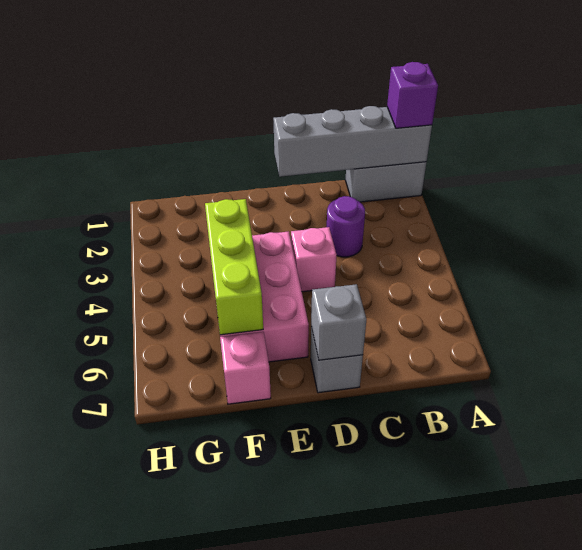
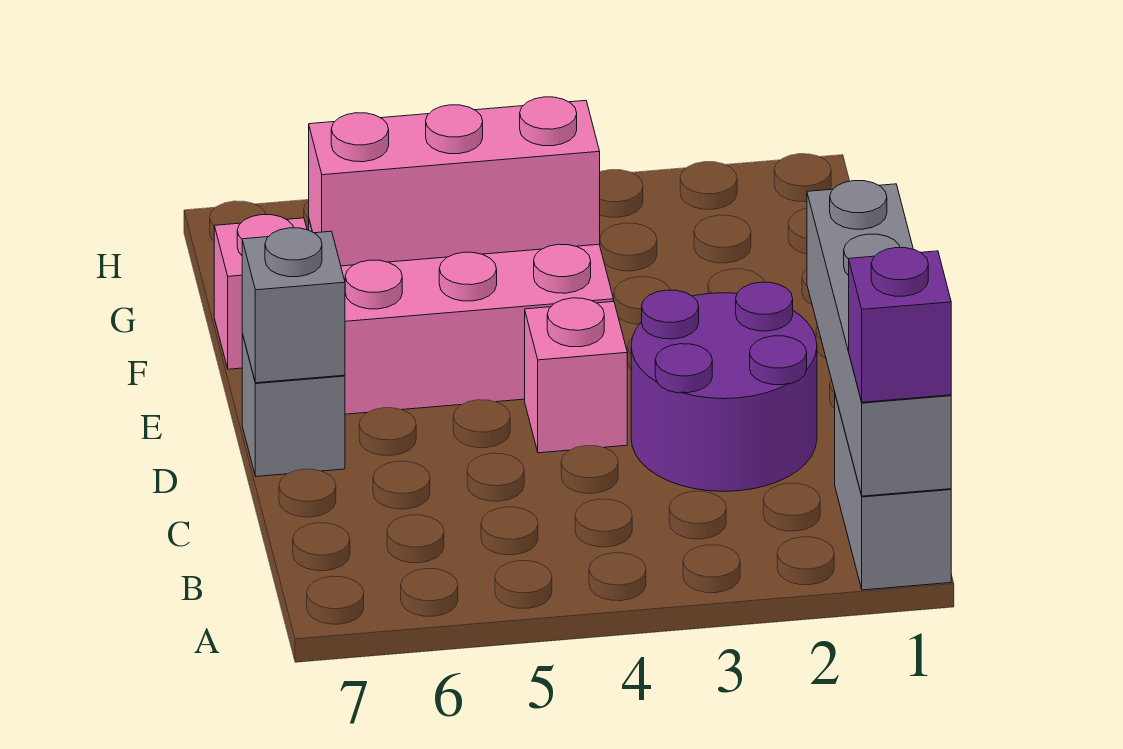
purple round brick C3 level 1 -> purple round brick C2:D3 level 1
lime brick F4:F6 level 2 -> pink brick F4:F6 level 2

